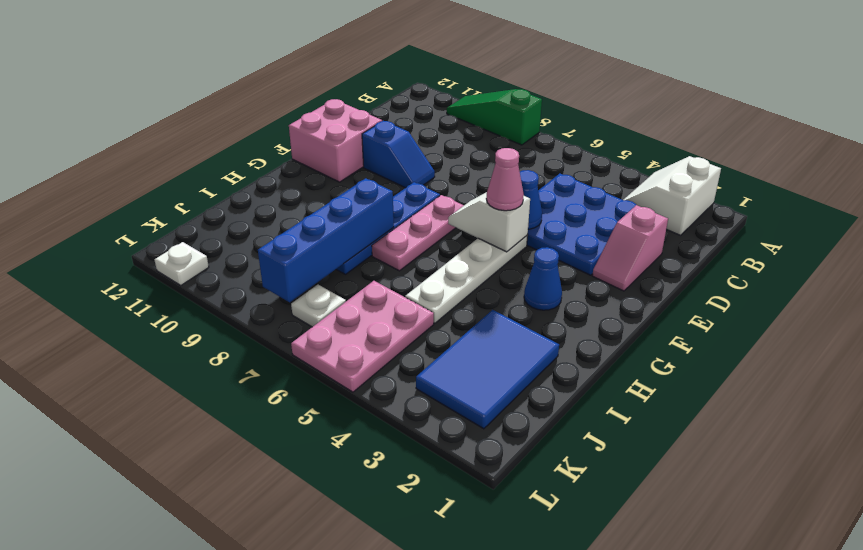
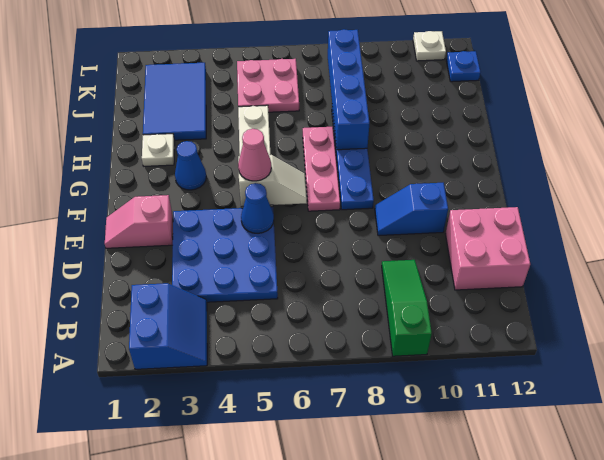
white slope A2:B3 level 1 top 2 -> blue slope A2:B3 level 1 top 2
green slope A8:A10 level 1 top 8 -> green slope A9:C9 level 1 top A
pink slope D2:E2 level 1 top D -> pink slope E1:E2 level 1 top 2
pink brick E11:F12 level 1 -> pink brick C11:D12 level 1
pink plate J5:L6 level 1 -> pink plate J5:K6 level 1
white plate K7 level 1 -> white plate H2 level 1
none -> blue plate K12 level 1

